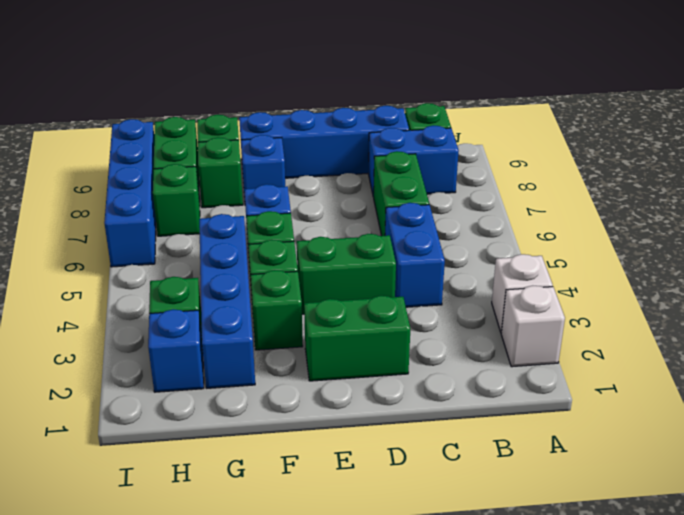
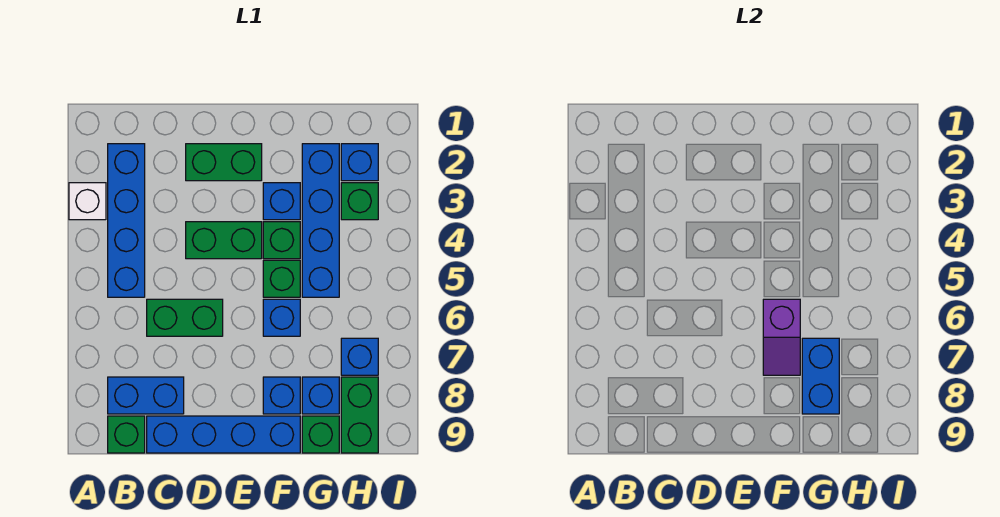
white brick A2 level 1 -> none
blue brick C4:C5 level 1 -> blue brick G7:G8 level 2
green brick C6:C7 level 1 -> green brick C6:D6 level 1
green brick F3 level 1 -> blue brick F3 level 1
none -> purple slope F6:F7 level 2 top 6
green brick G8 level 1 -> blue brick G8 level 1
green brick H7 level 1 -> blue brick H7 level 1
blue brick I6:I9 level 1 -> blue brick B2:B5 level 1

